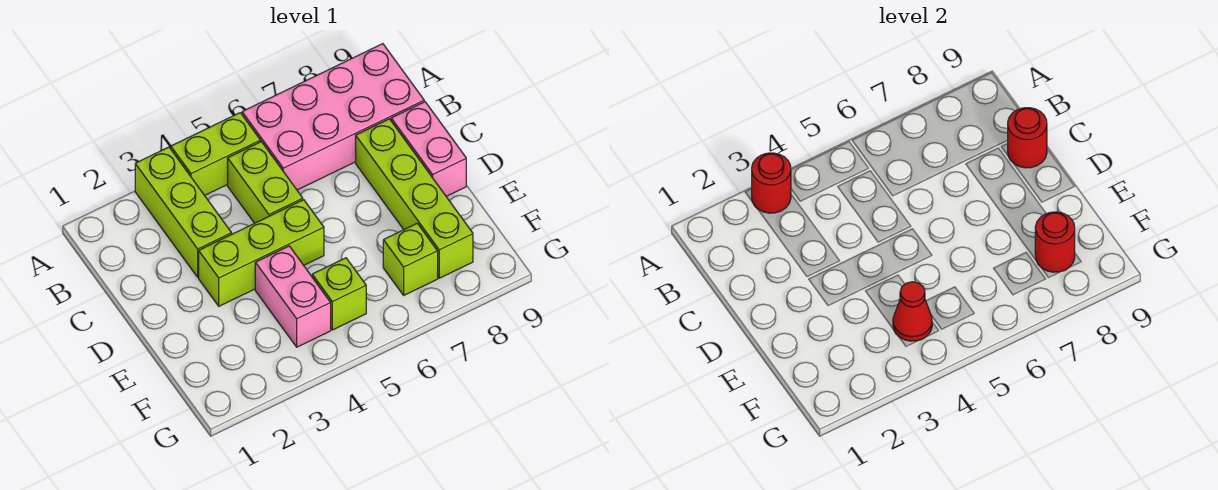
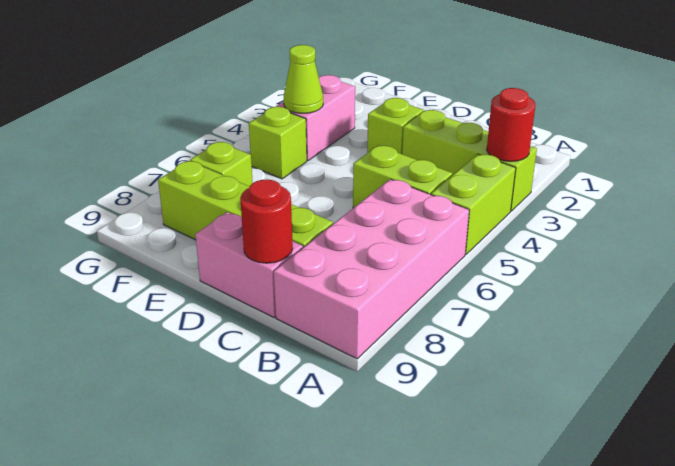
lime brick D3:D5 level 1 -> lime brick D3 level 1
pink brick E4:F4 level 1 -> pink brick F3:F4 level 1
red cone F4 level 2 -> lime cone F4 level 2
red round brick F8 level 2 -> none

